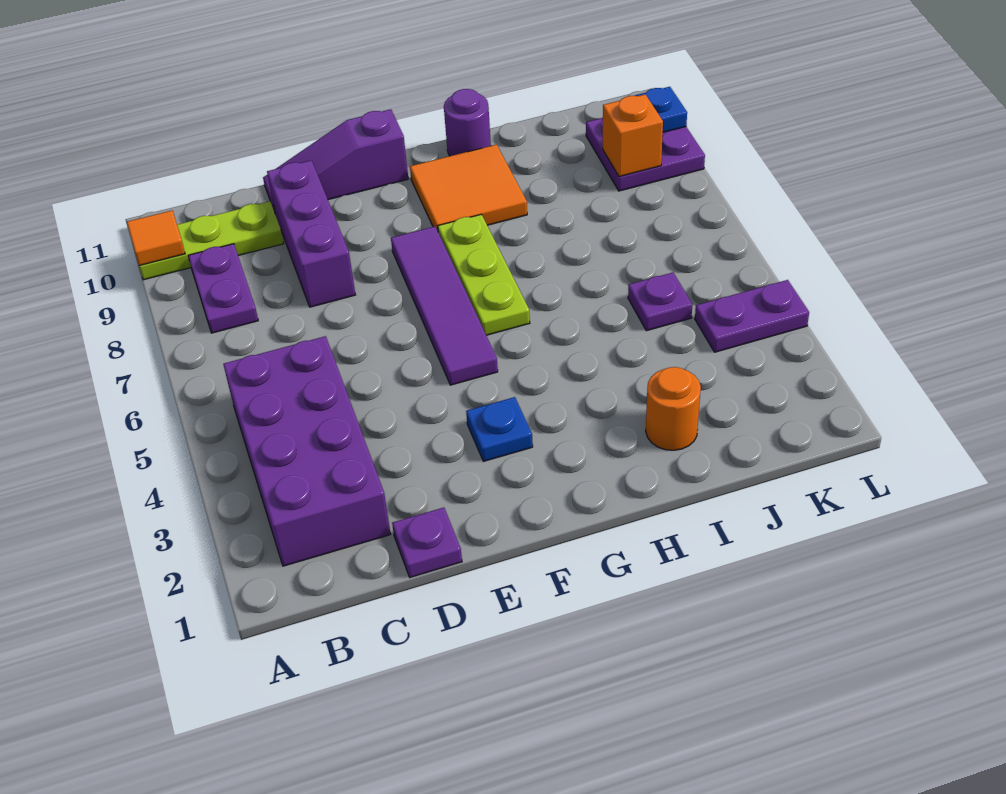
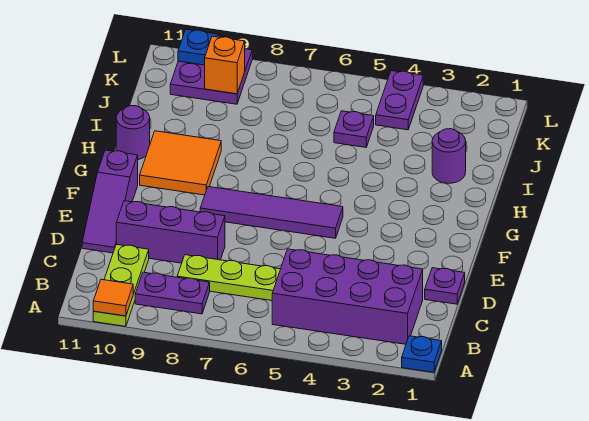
blue plate F3 level 1 -> blue plate A1 level 1
lime plate G6:G8 level 1 -> lime plate C6:C8 level 1
orange round brick I2 level 1 -> purple round brick I2 level 1

